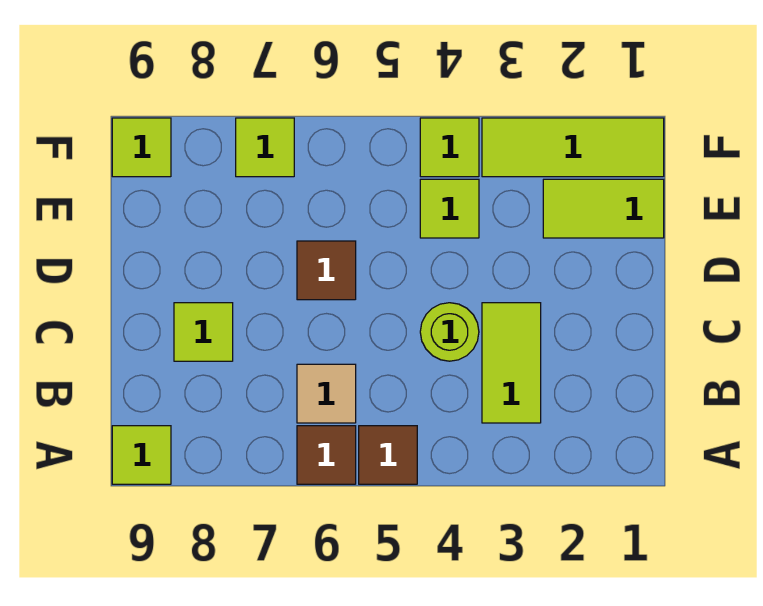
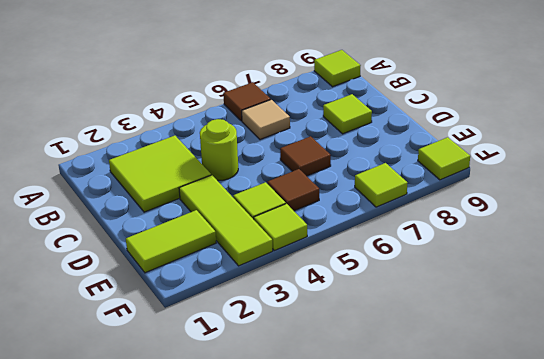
brown tile A5 level 1 -> brown tile E5 level 1
lime tile B3:C3 level 1 -> lime tile B2:C3 level 1
lime tile F1:F3 level 1 -> lime tile D3:F3 level 1

